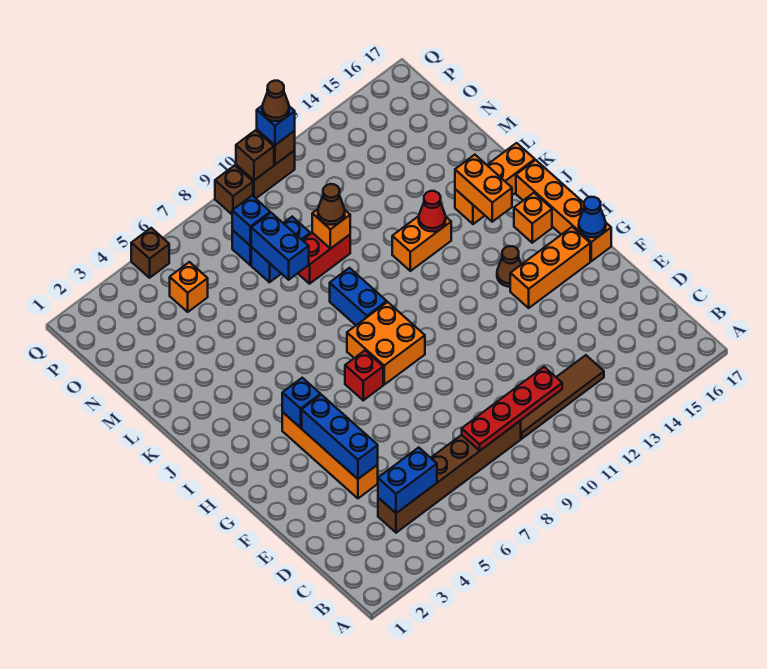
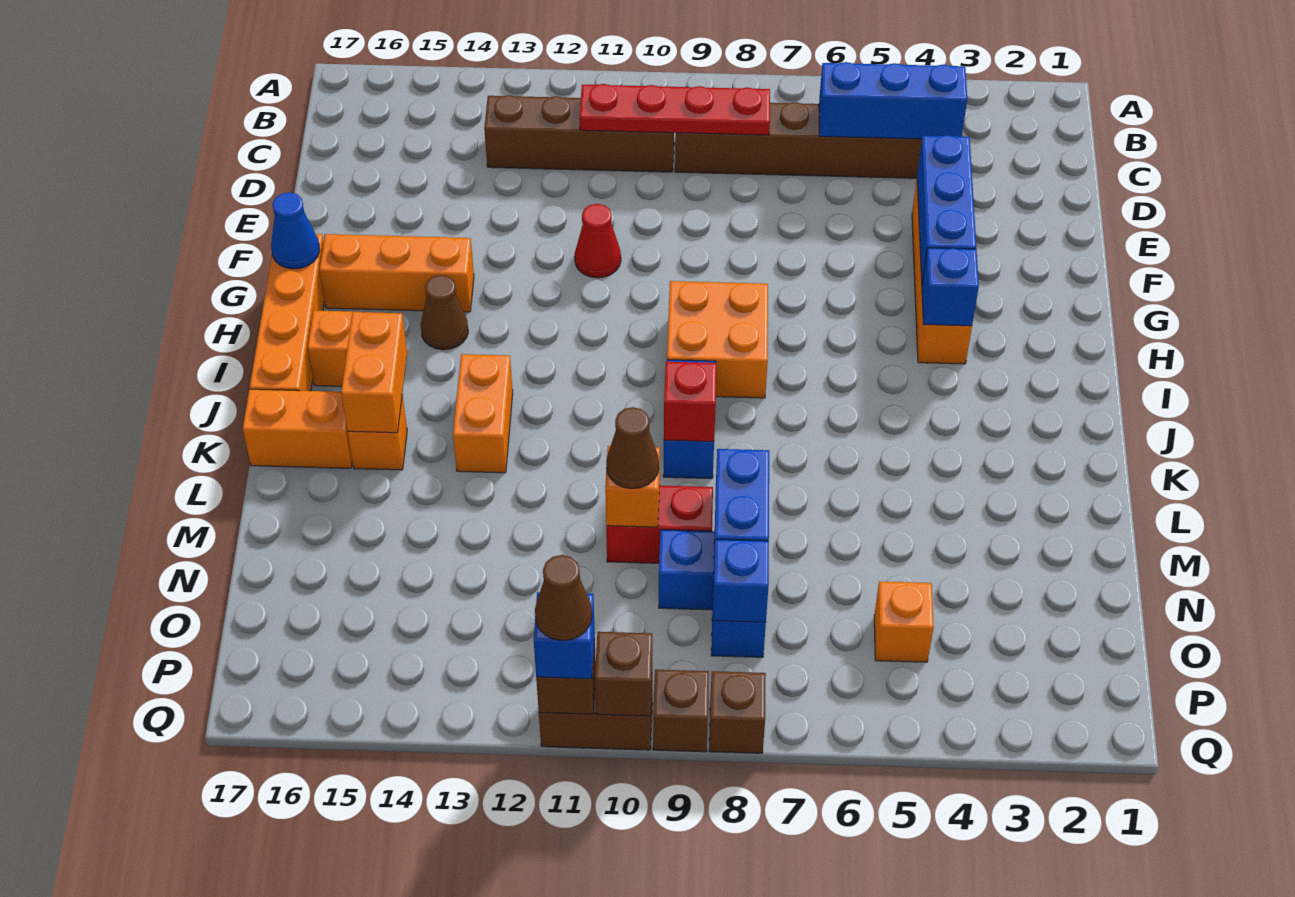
blue brick C4:C5 level 2 -> blue brick C4:C6 level 2
brown tile C10:C13 level 1 -> brown brick C10:C13 level 1
red brick H7 level 1 -> red brick K9 level 2
orange brick K12:K13 level 1 -> orange brick J13:K13 level 1
red cone K13 level 2 -> red cone F11 level 1
brown brick Q5 level 1 -> brown brick Q8 level 1

